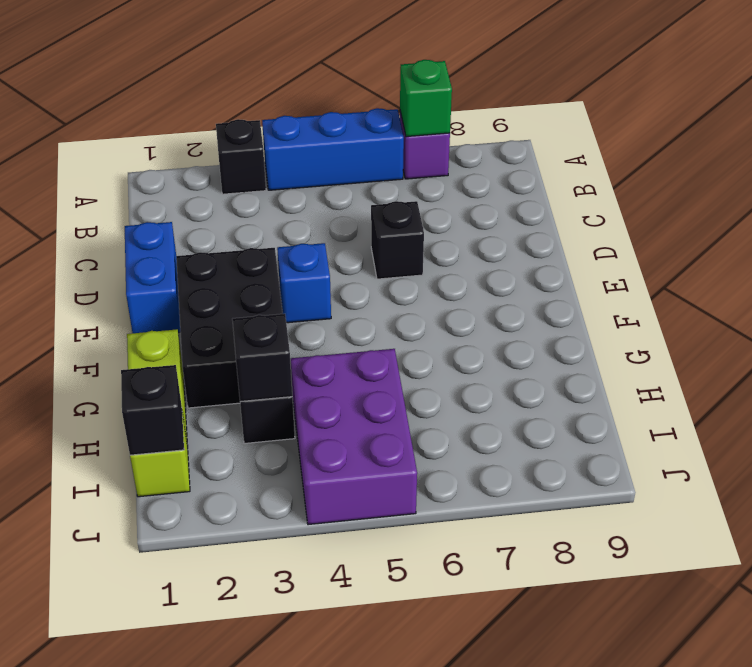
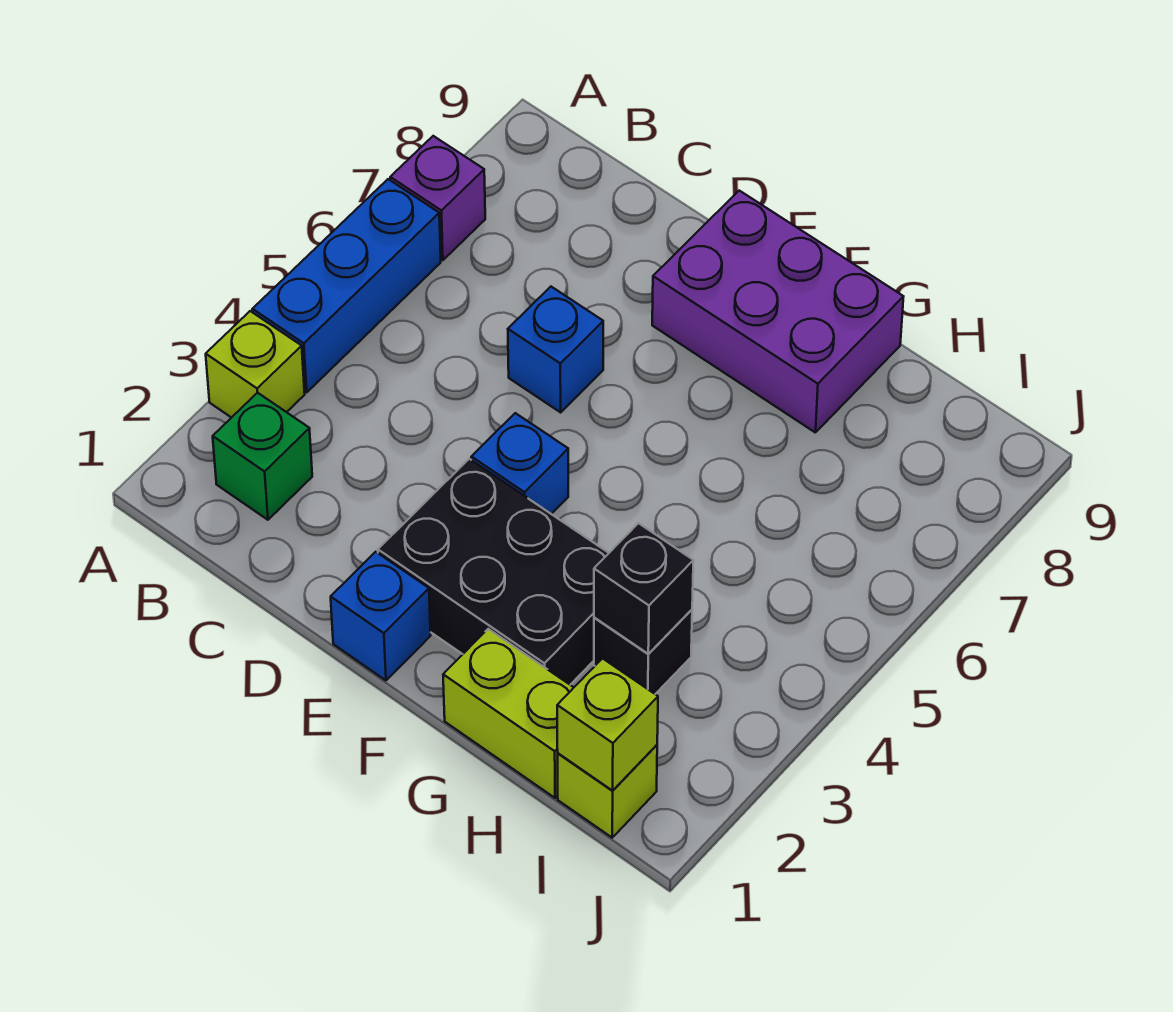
black brick A3 level 1 -> lime brick A3 level 1
green brick A7 level 2 -> green brick B2 level 1
blue brick D1:E1 level 1 -> blue brick E1 level 1
black brick D6 level 1 -> blue brick D6 level 1
purple brick H4:J5 level 1 -> purple brick E8:G9 level 1
black brick I1 level 2 -> lime brick I1 level 2

